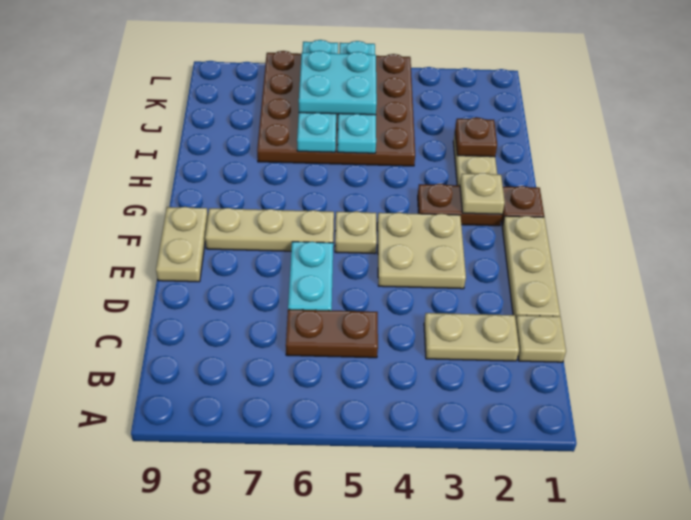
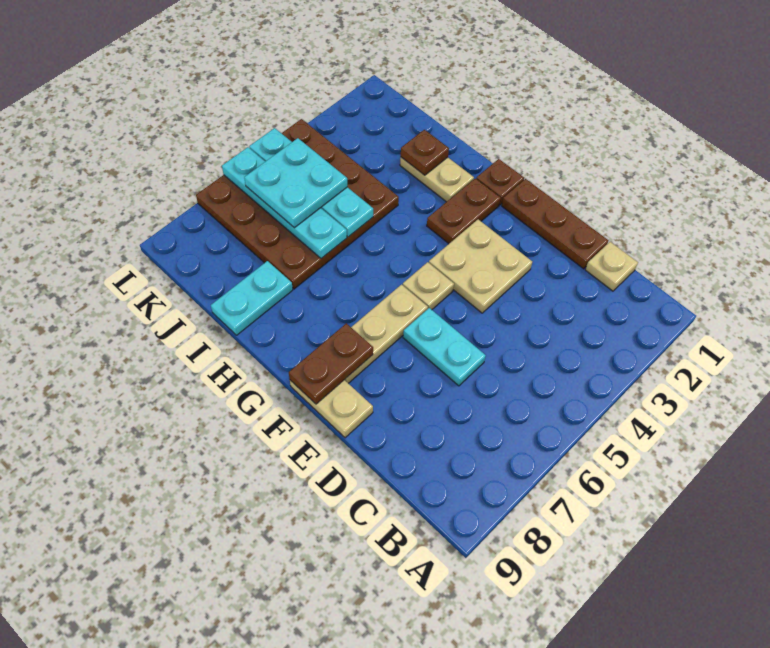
tan plate C2:C3 level 1 -> none
brown plate C5:C6 level 1 -> brown plate F8:F9 level 2
tan plate D1:F1 level 1 -> brown plate D1:F1 level 1
tan plate G2 level 2 -> none
none -> cyan plate I8:I9 level 1

